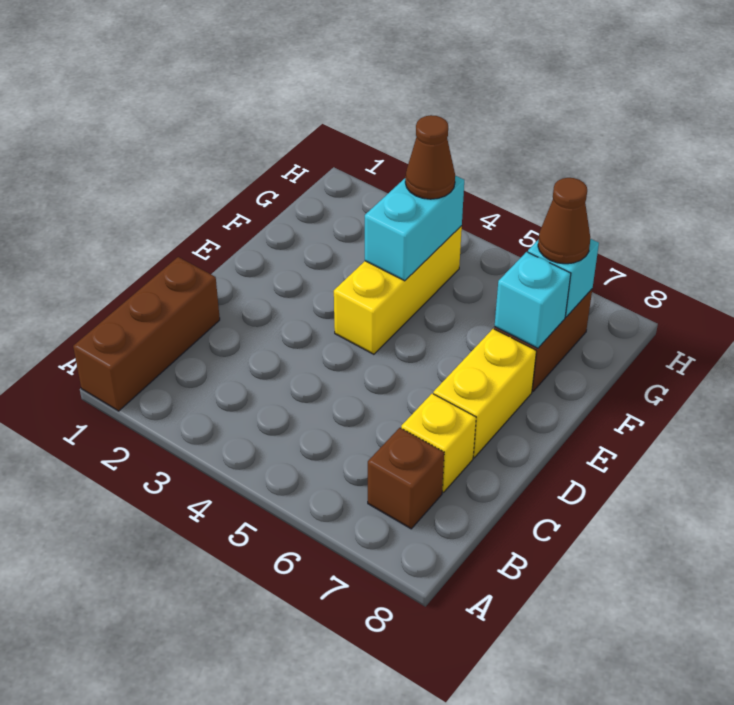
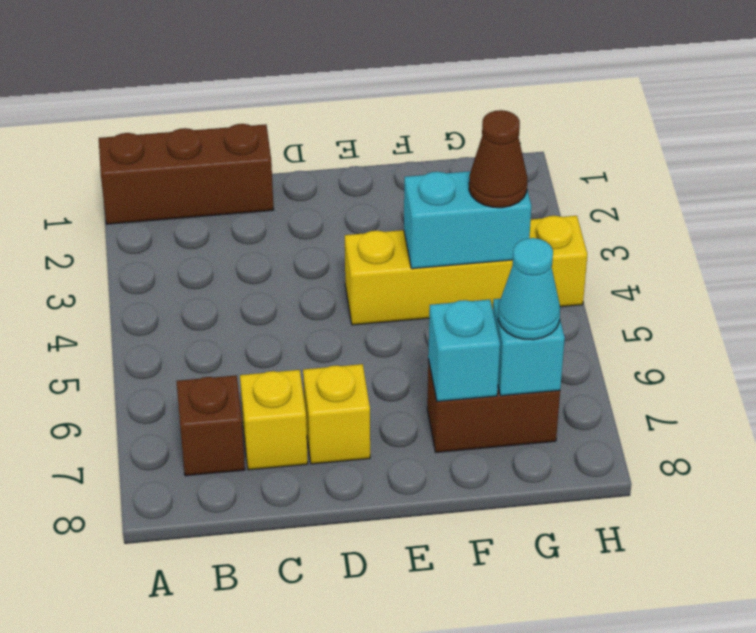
yellow brick D7:E7 level 1 -> yellow brick D7 level 1
yellow brick E4:G4 level 1 -> yellow brick E4:H4 level 1
brown cone G7 level 3 -> cyan cone G7 level 3

